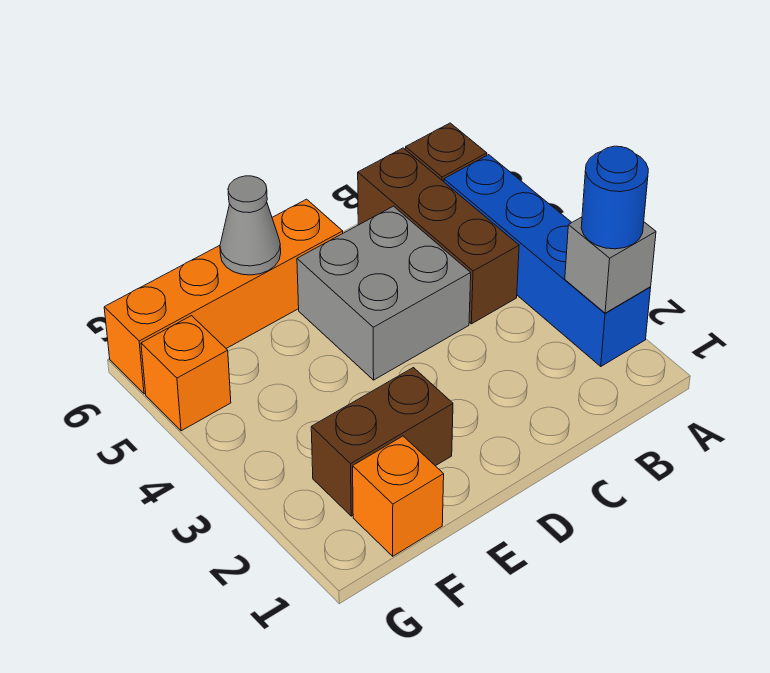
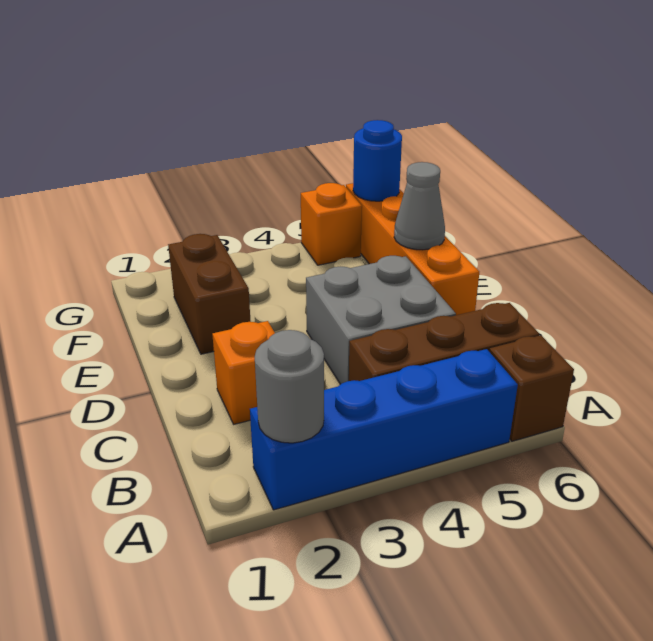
grey brick A2 level 2 -> grey round brick A2 level 2
blue round brick A2 level 3 -> blue round brick G6 level 2
orange brick F1 level 1 -> orange brick C2 level 1

